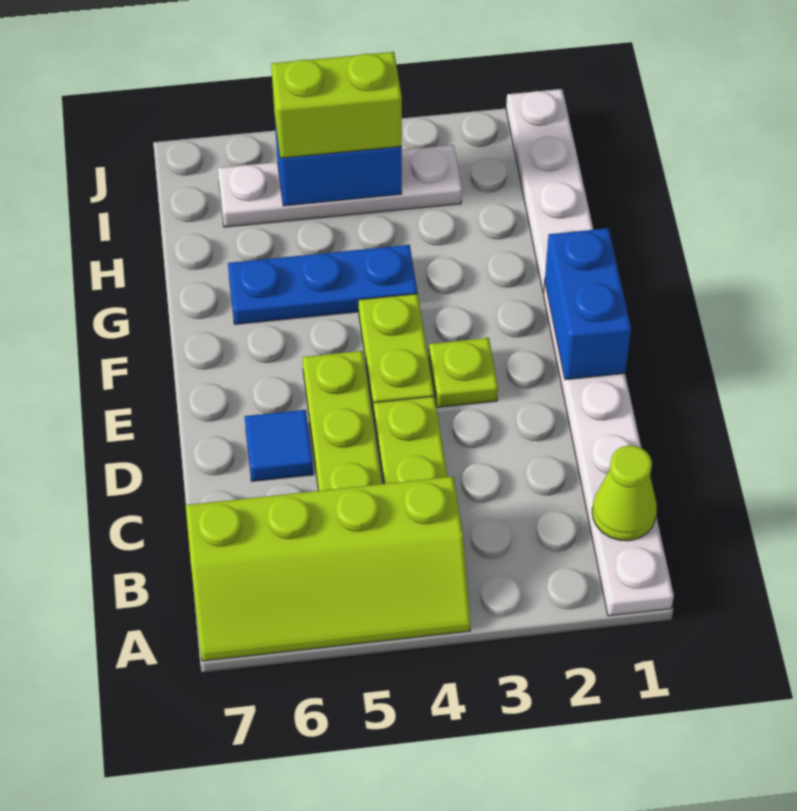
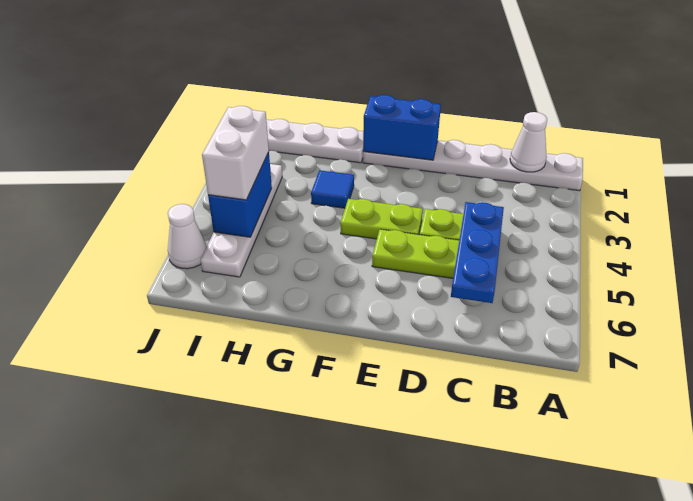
lime slope A4:B7 level 1 top B -> none
lime cone B1 level 2 -> white cone B1 level 2
blue tile D6 level 1 -> blue tile G3 level 1
lime plate E3 level 1 -> none
blue plate G4:G6 level 1 -> blue plate C4:C6 level 2
lime brick I4:I5 level 3 -> white brick I4:I5 level 3
none -> white cone J6 level 1

